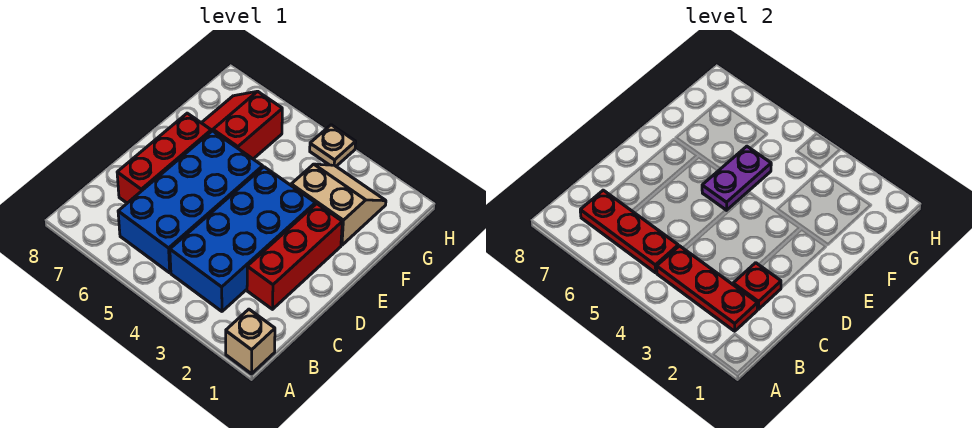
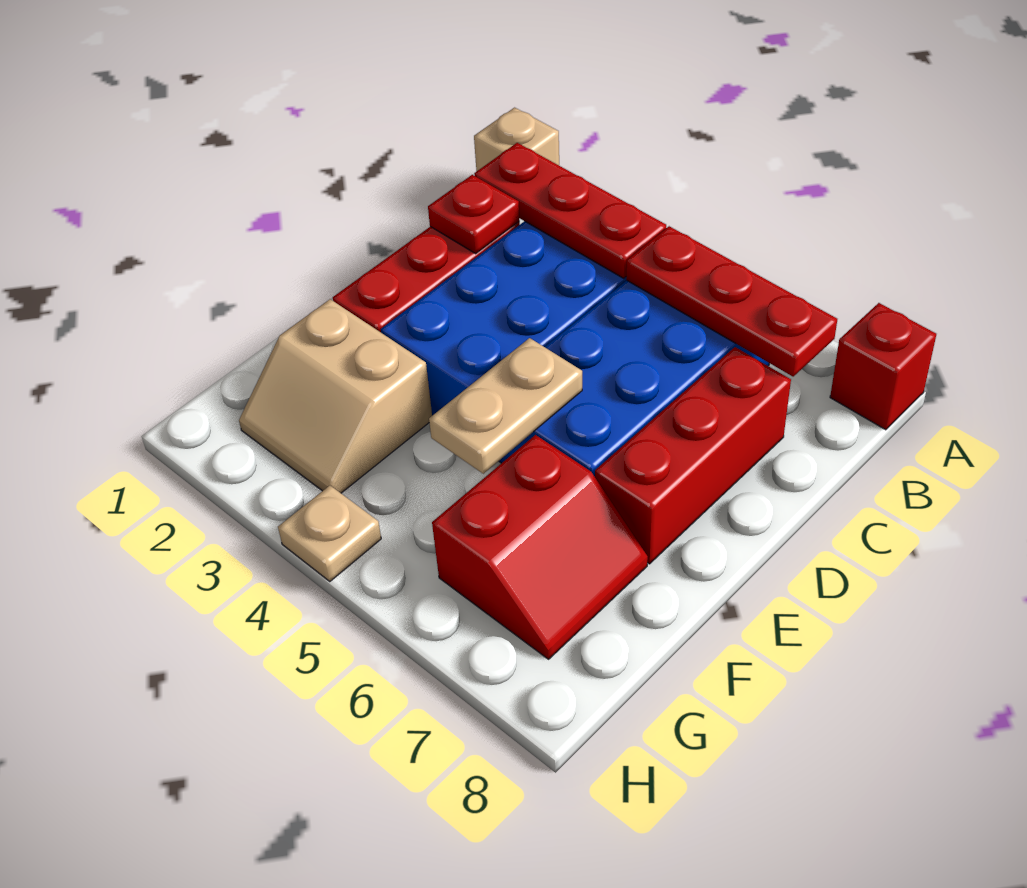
none -> red brick A8 level 1
purple plate E5:F5 level 2 -> tan plate E5:F5 level 2

